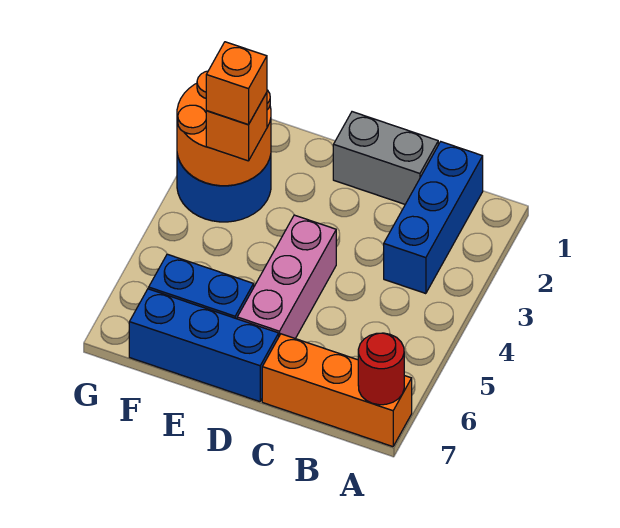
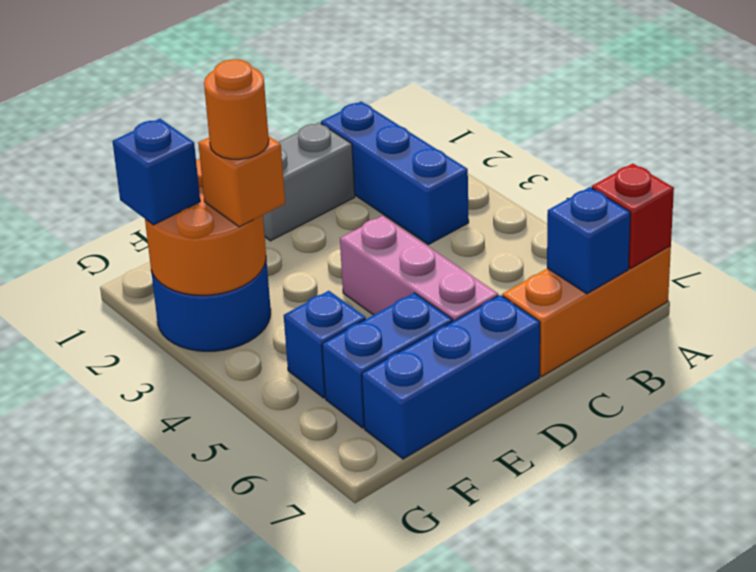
red round brick A7 level 2 -> red brick A7 level 2
none -> blue brick B7 level 2
orange brick F3 level 4 -> orange round brick F3 level 4
none -> blue brick F5 level 1
none -> blue brick G2 level 3

